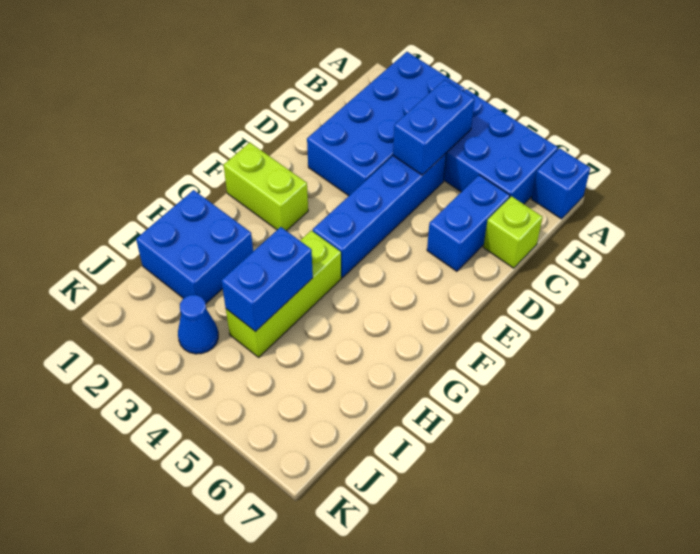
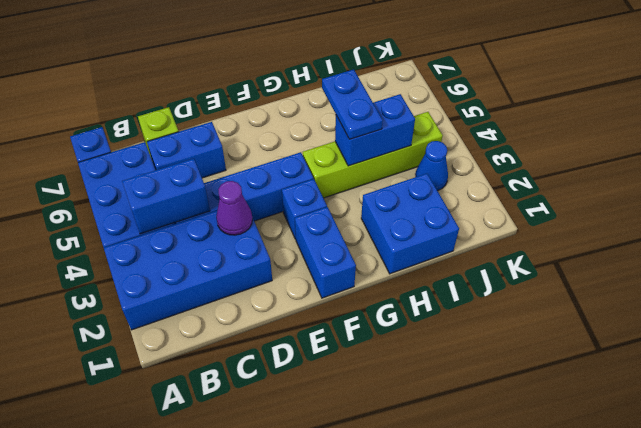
none -> purple cone D3 level 2
lime brick F1:F2 level 1 -> blue brick F1:F2 level 1
none -> blue brick F3 level 1
lime brick G4:I4 level 1 -> lime brick G4:J4 level 1
none -> blue plate H4:H5 level 3

